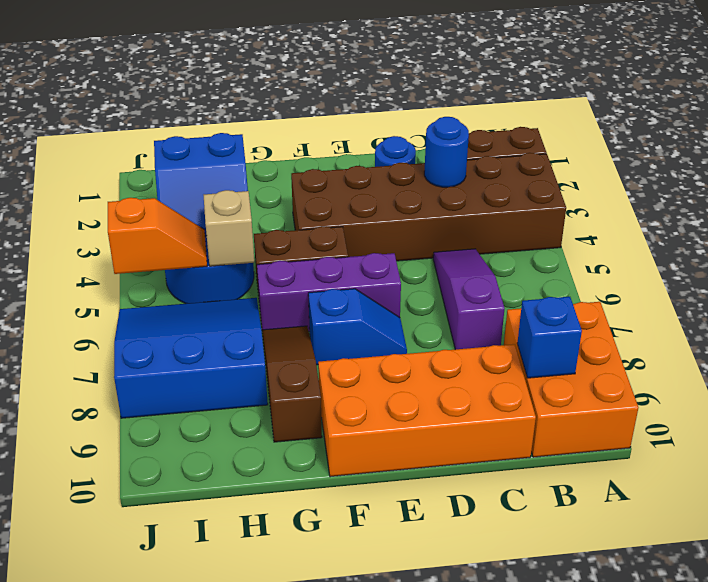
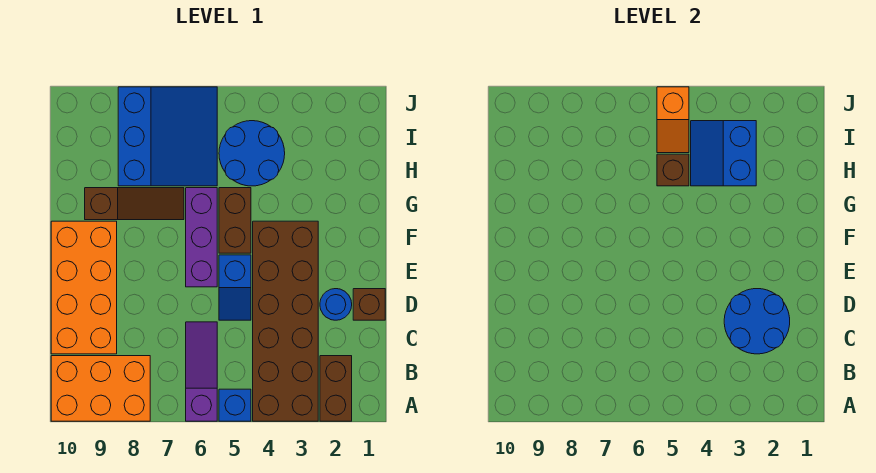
blue brick B9 level 2 -> blue brick A5 level 1
blue round brick C3 level 2 -> blue round brick C2:D3 level 2
purple slope C5:C7 level 1 top 7 -> purple slope A6:C6 level 1 top A
none -> brown brick D1 level 1
blue slope E7:F7 level 1 top F -> blue slope D5:E5 level 1 top E
tan brick H5 level 2 -> brown brick H5 level 2

